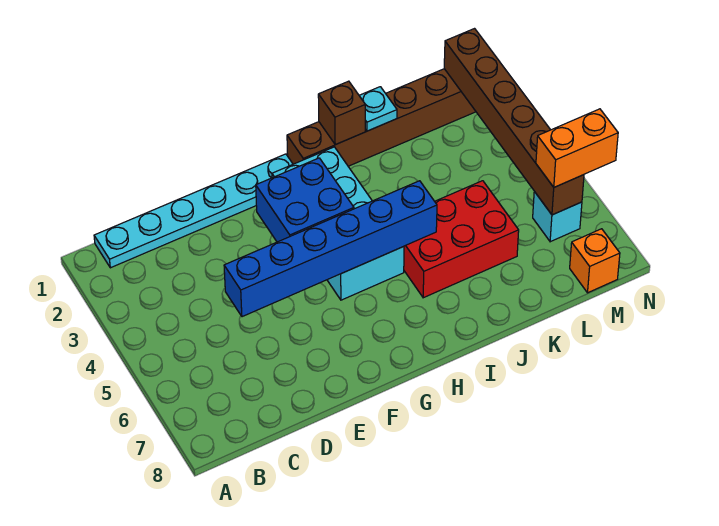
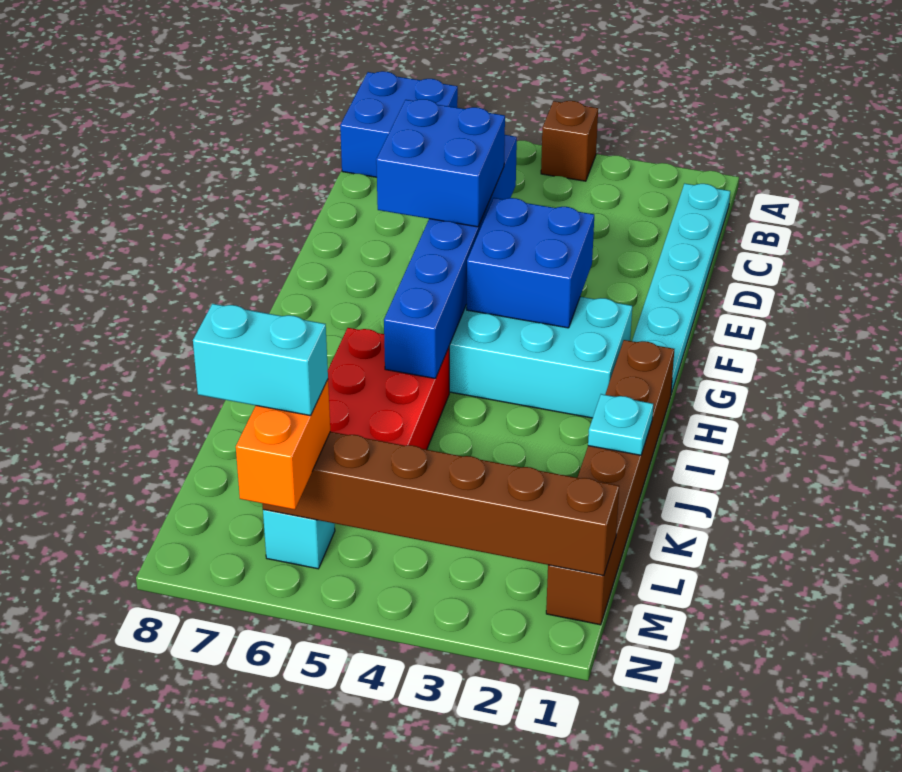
none -> blue brick A7:B8 level 1
none -> blue brick E5:F6 level 3
brown brick I1 level 2 -> brown brick A4 level 1
none -> cyan brick M6:M7 level 4
orange brick M8 level 1 -> none

